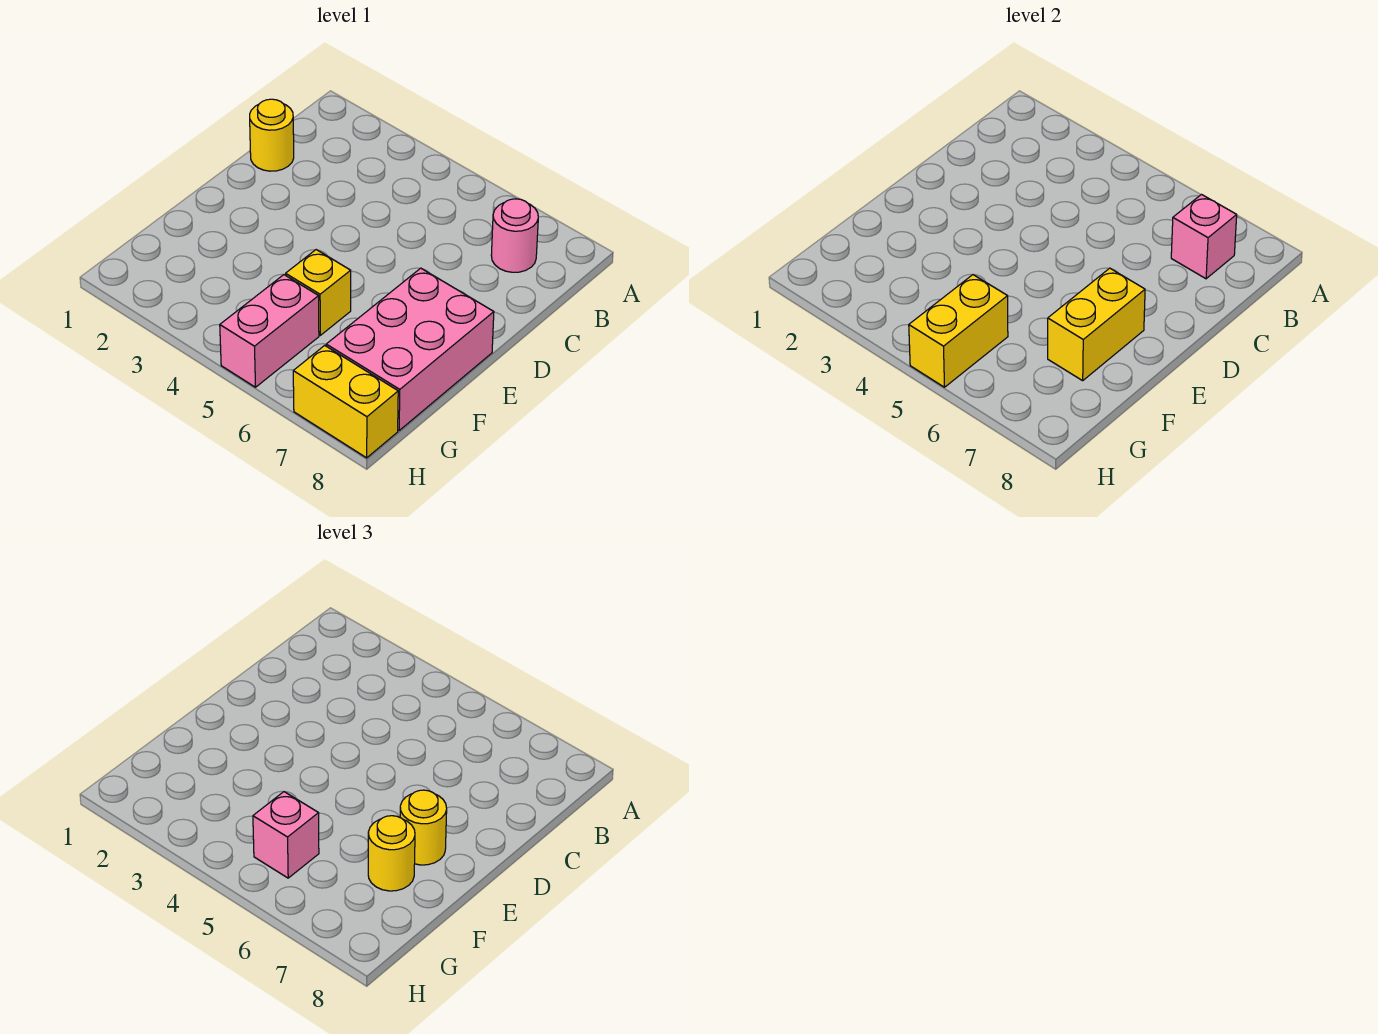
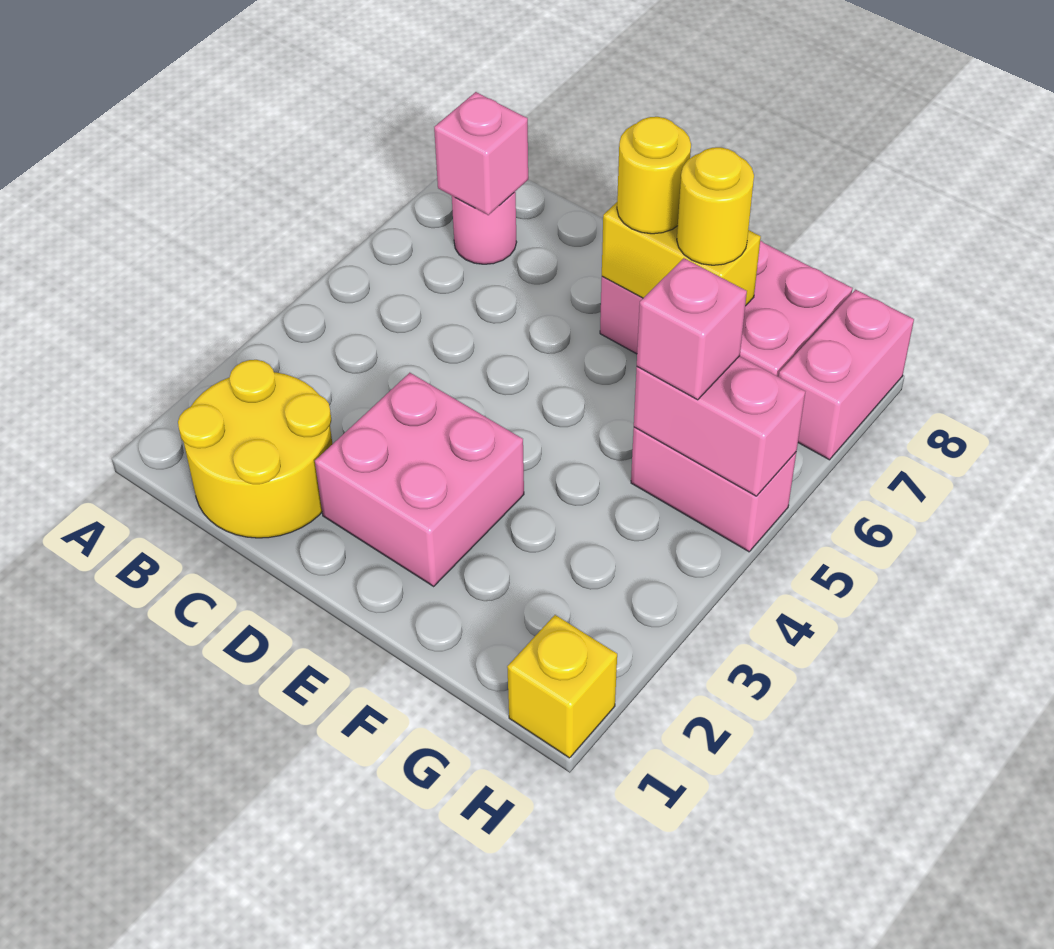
yellow round brick C1 level 1 -> yellow round brick B1:C2 level 1
none -> pink brick D2:E3 level 1
yellow brick F5 level 1 -> yellow brick H1 level 1
yellow brick G5:H5 level 2 -> pink brick G5:H5 level 2
yellow brick H7:H8 level 1 -> pink brick H7:H8 level 1

